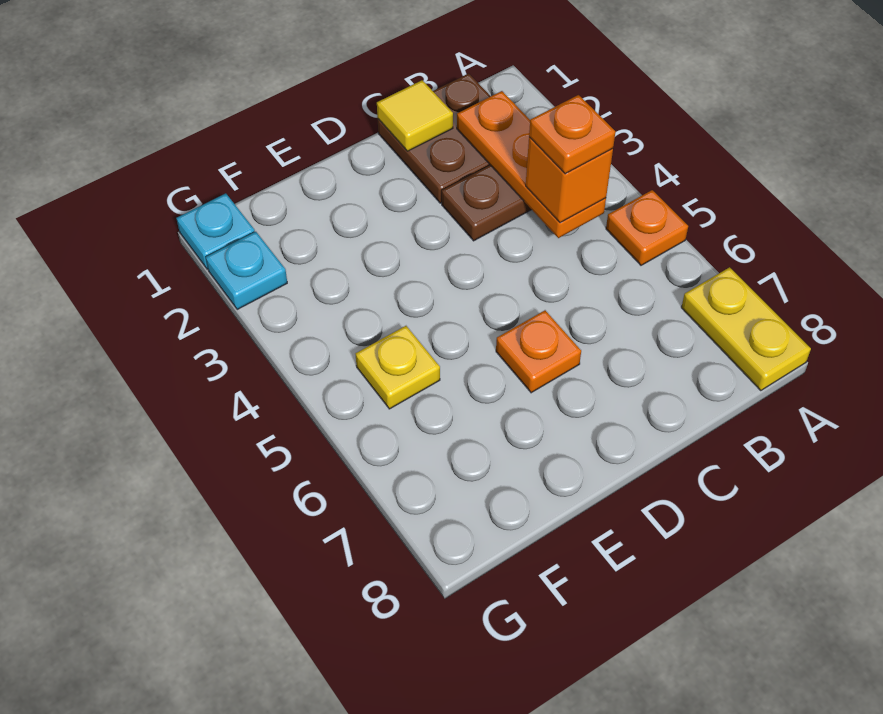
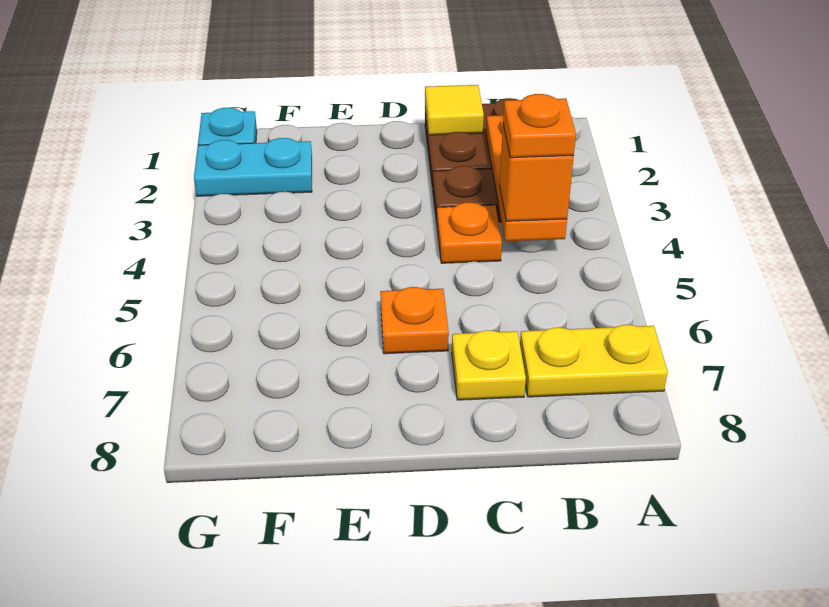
orange plate A5 level 1 -> orange plate C4 level 1
yellow plate A7:A8 level 1 -> yellow plate A7:B7 level 1
yellow plate F5 level 1 -> yellow plate C7 level 1
cyan plate G2 level 1 -> cyan plate F2:G2 level 1

